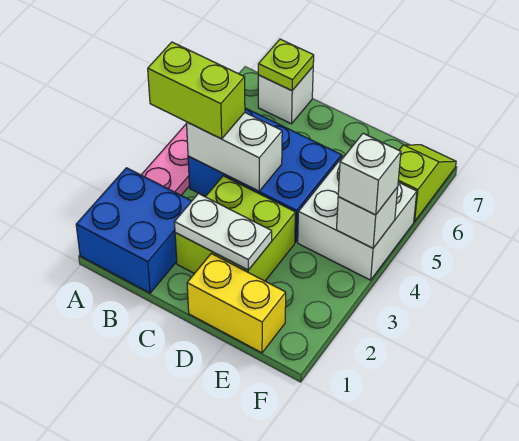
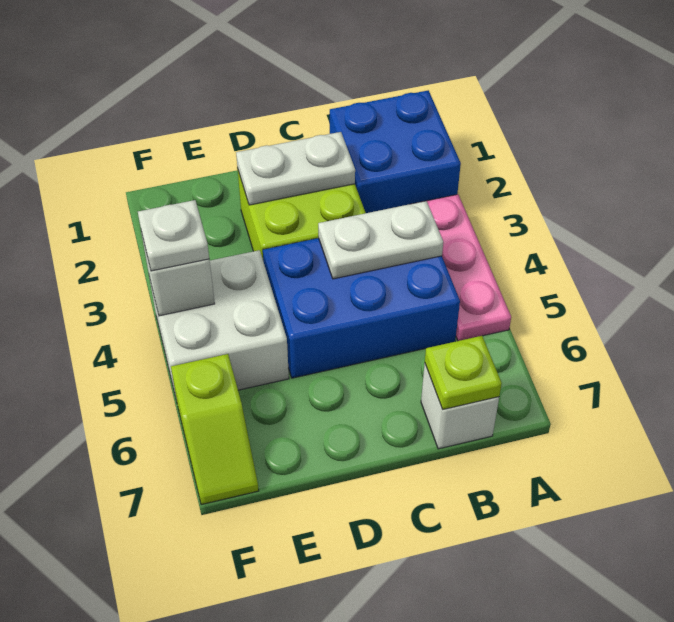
lime brick A4:B4 level 3 -> none
white brick B4:C4 level 2 -> white plate B4:C4 level 2
yellow brick D1:E1 level 1 -> none
white brick F4 level 3 -> white plate F4 level 3

